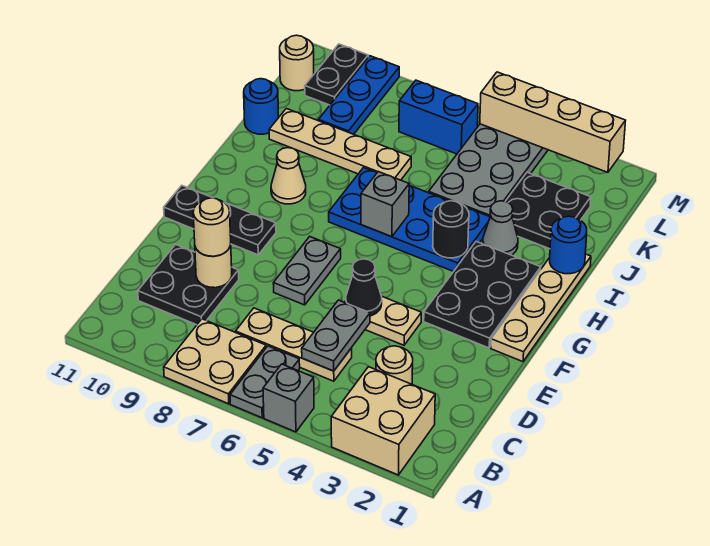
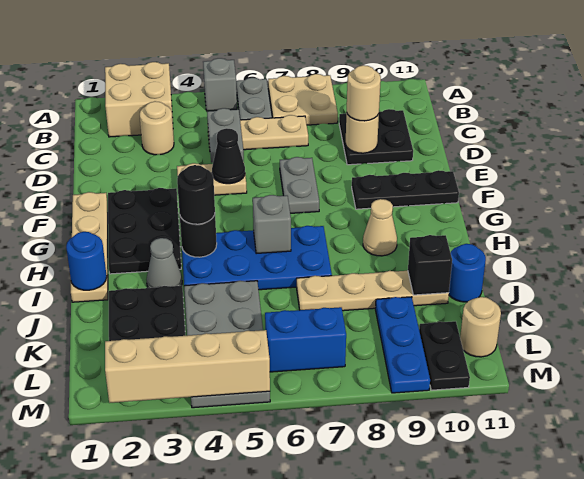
none -> black round brick H4 level 3
none -> black brick J10 level 2

